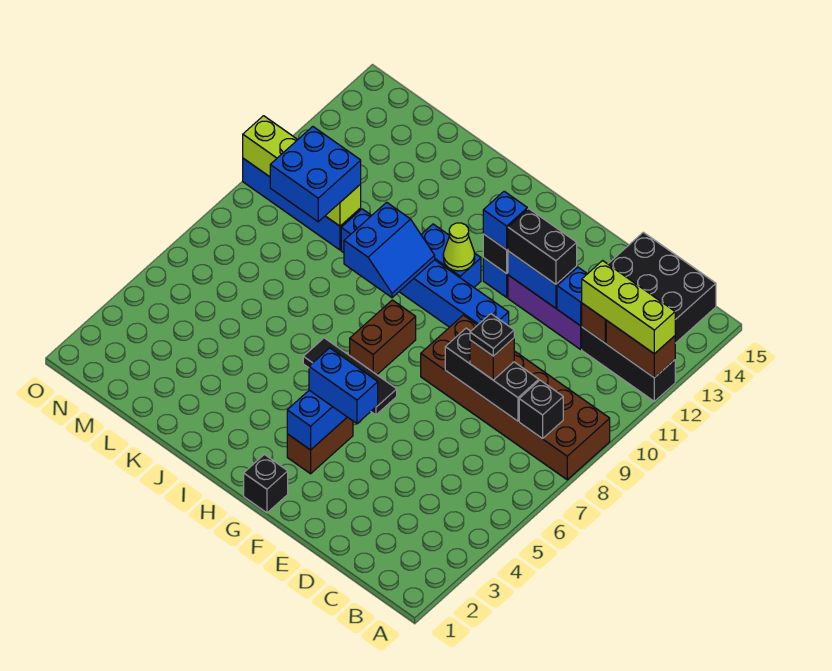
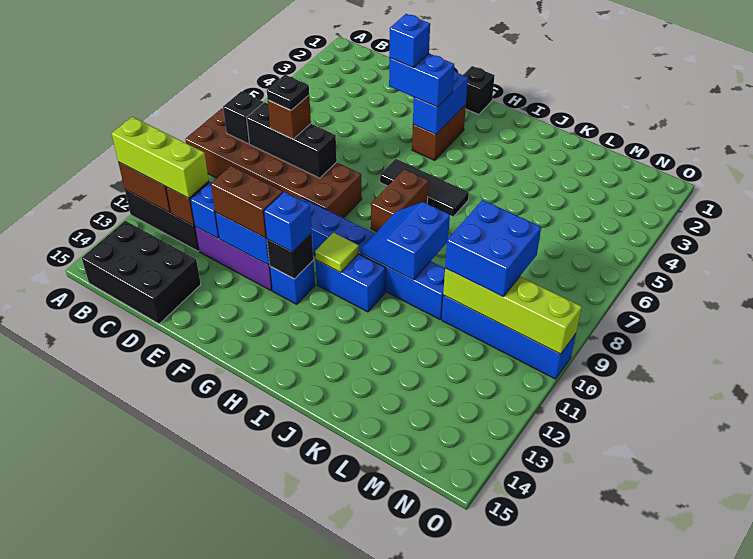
black brick E12:F12 level 3 -> brown brick E12:F12 level 3
none -> blue brick F4 level 4
lime cone H11 level 2 -> lime tile H11 level 2

